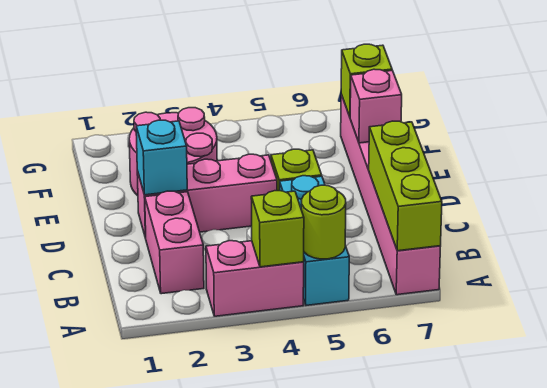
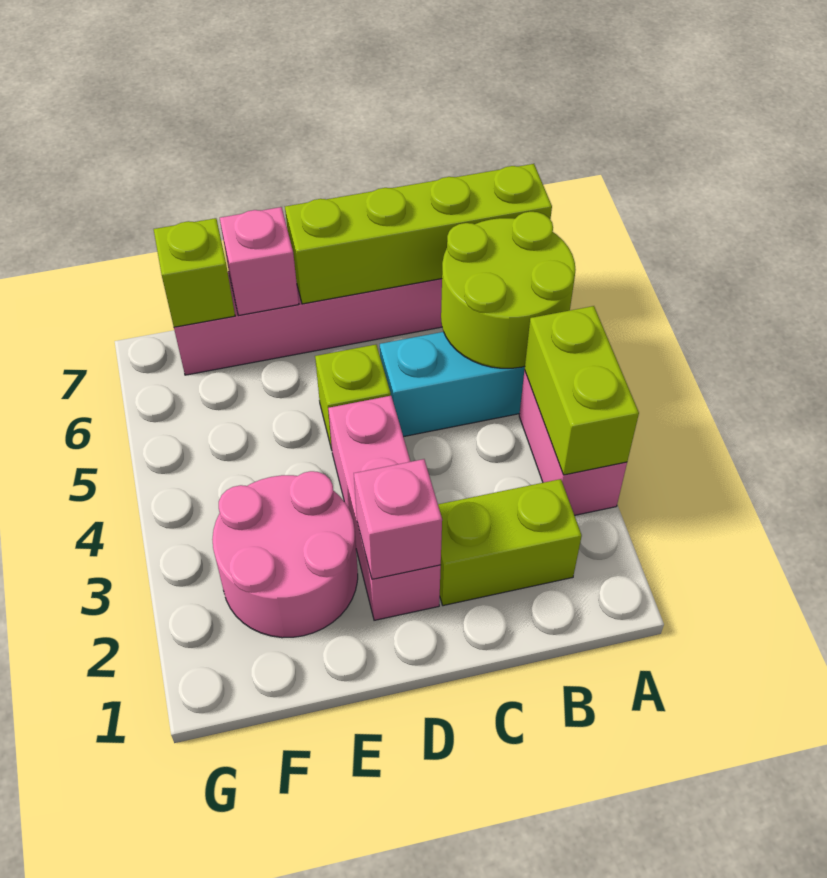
lime brick A4 level 2 -> lime brick A3:A4 level 2
lime round brick A5 level 2 -> lime round brick A5:B6 level 2
lime brick A7:C7 level 2 -> lime brick A7:D7 level 2
pink brick B2:C2 level 1 -> lime brick B2:C2 level 1
cyan brick D2 level 2 -> pink brick D2 level 2

